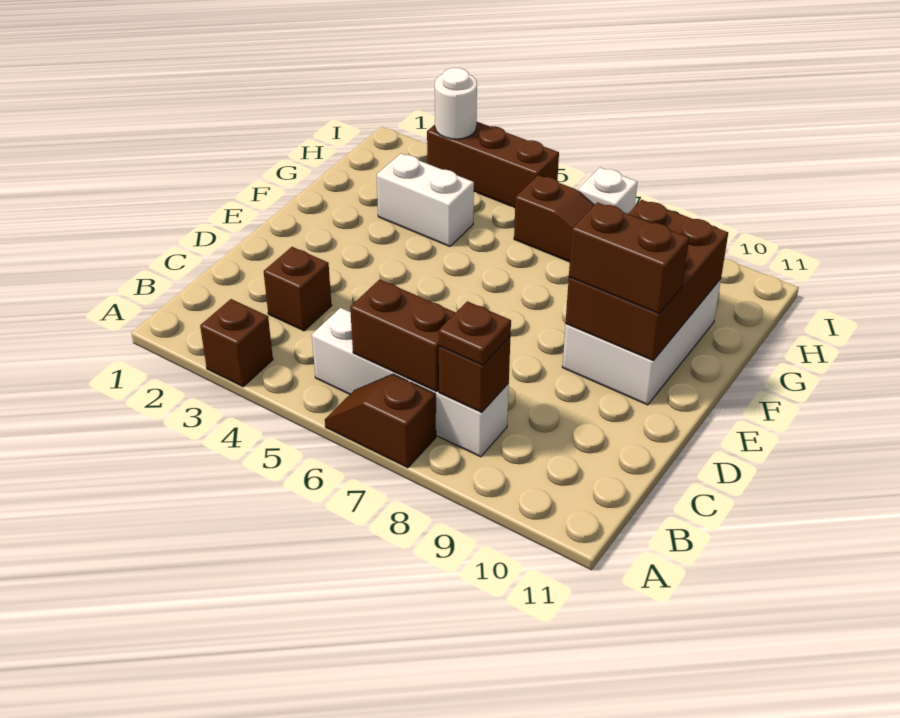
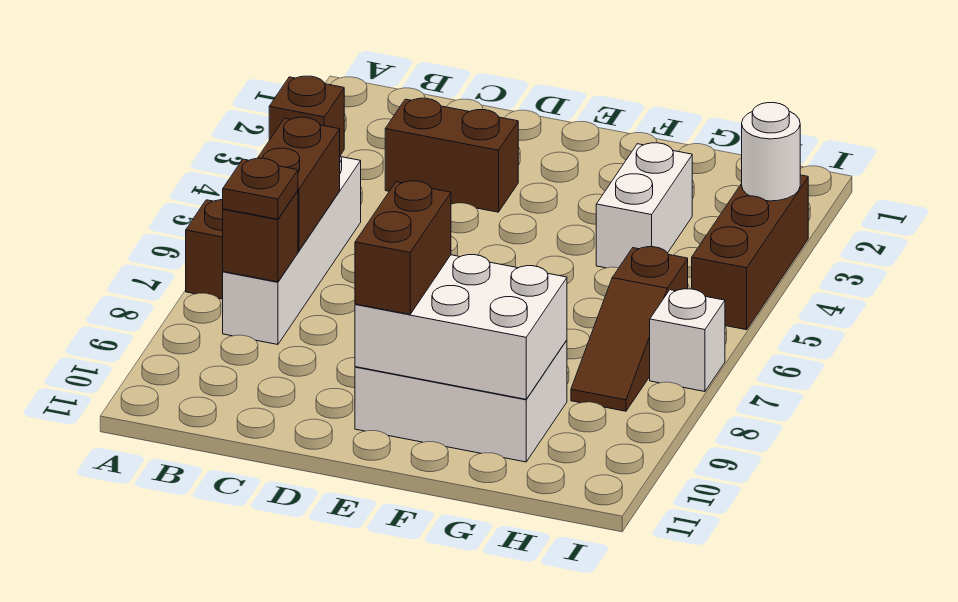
brown brick C3 level 1 -> brown brick C3:D3 level 1
brown brick E9:G10 level 2 -> white brick E9:G10 level 2

